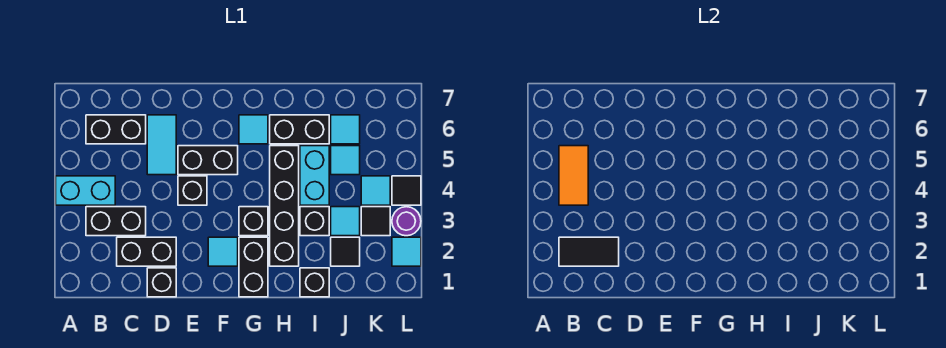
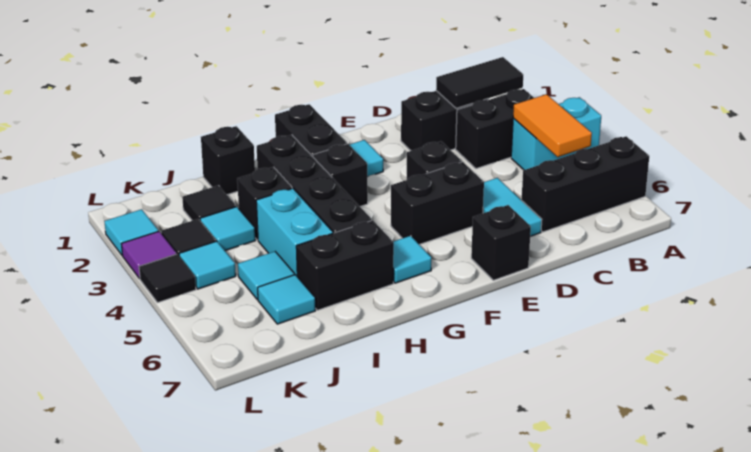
black brick B6:C6 level 1 -> black brick A6:C6 level 1
black brick D1 level 1 -> black brick E7 level 1
purple round brick L3 level 1 -> purple tile L3 level 1

